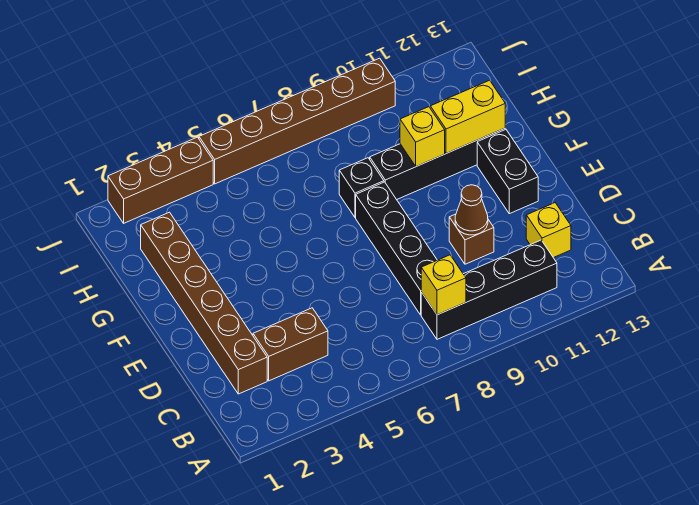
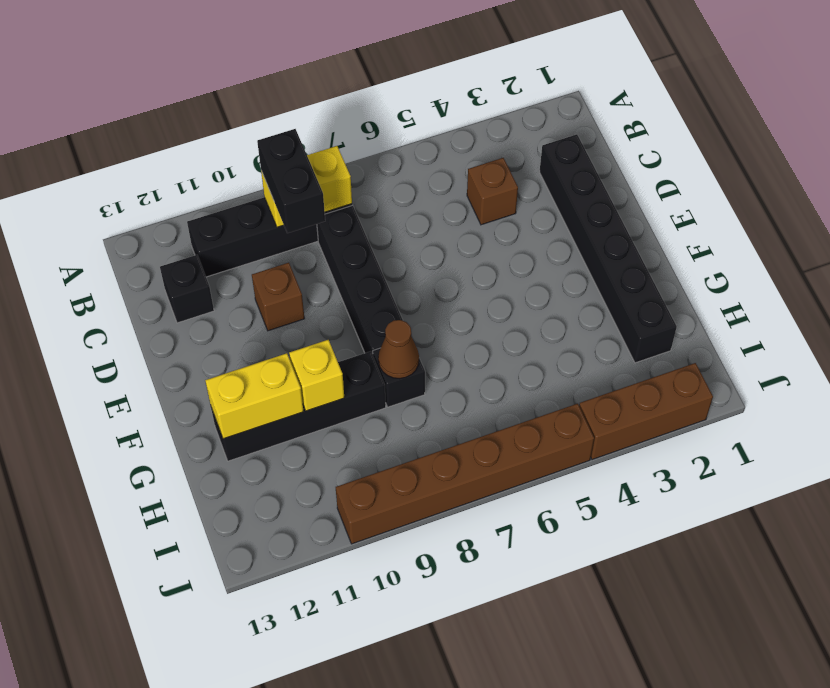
yellow brick B8 level 2 -> yellow brick B8:B9 level 2
brown brick C2:H2 level 1 -> black brick C2:H2 level 1
brown brick C3:C4 level 1 -> brown brick C4 level 1
yellow brick C12 level 1 -> black brick C12 level 1
brown cone D10 level 2 -> brown cone G8 level 2
black brick E12:F12 level 1 -> black brick B9:C9 level 3

